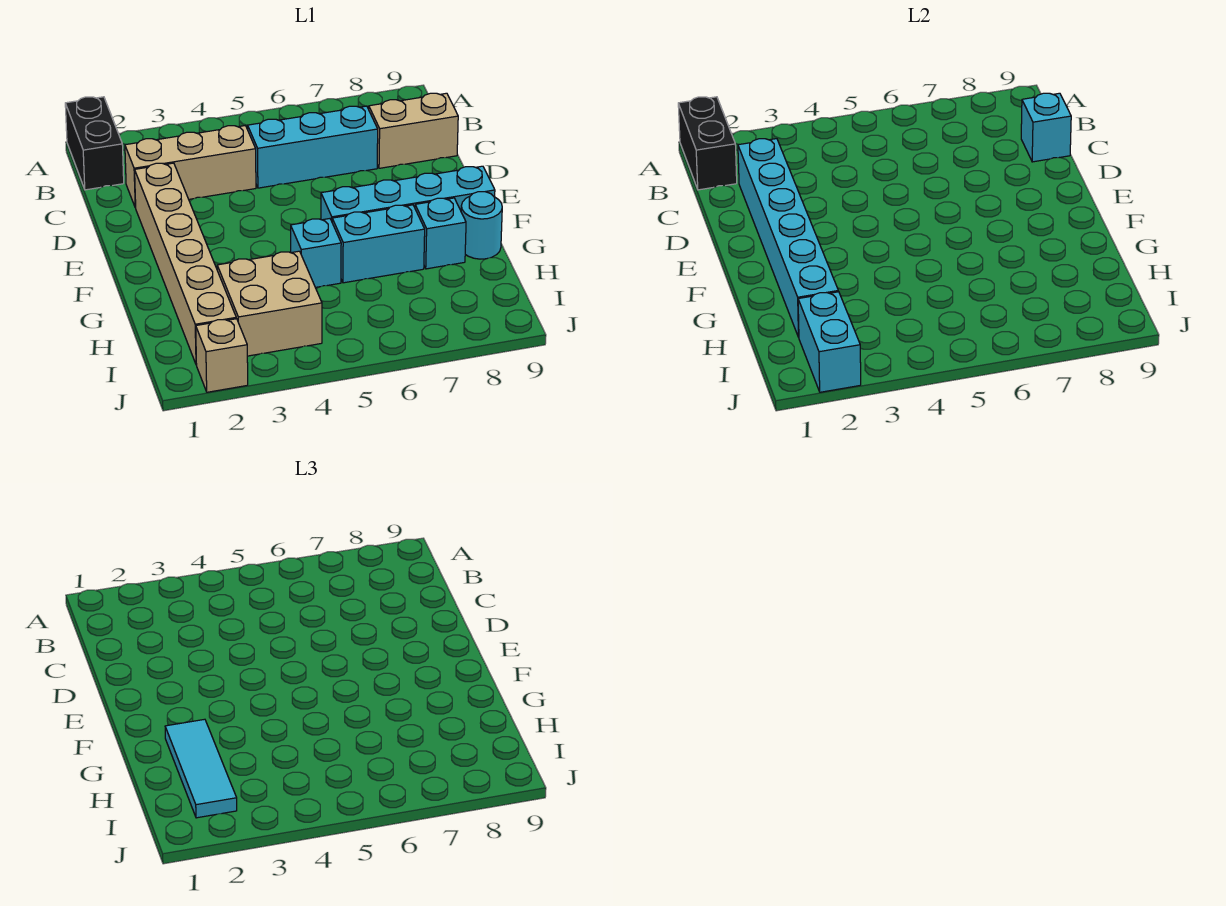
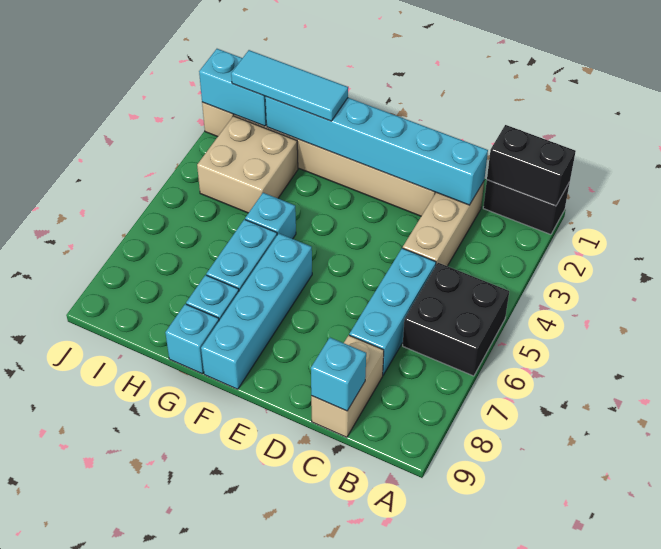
none -> black brick A5:B6 level 1
cyan round brick G9 level 1 -> cyan brick G9 level 1

